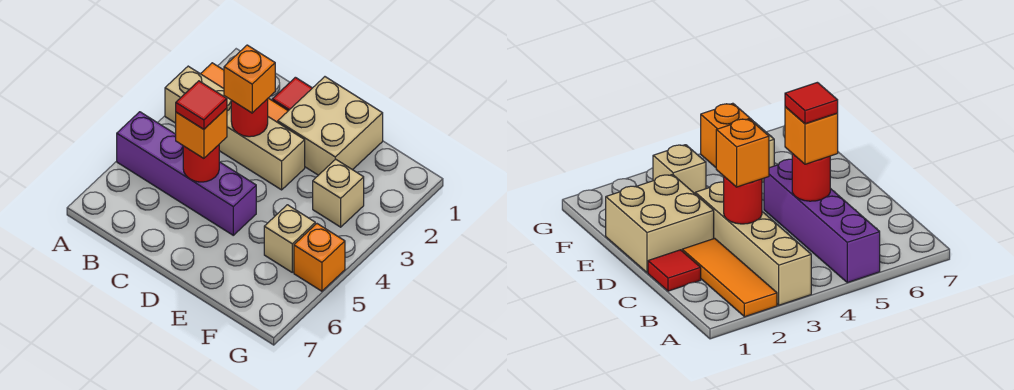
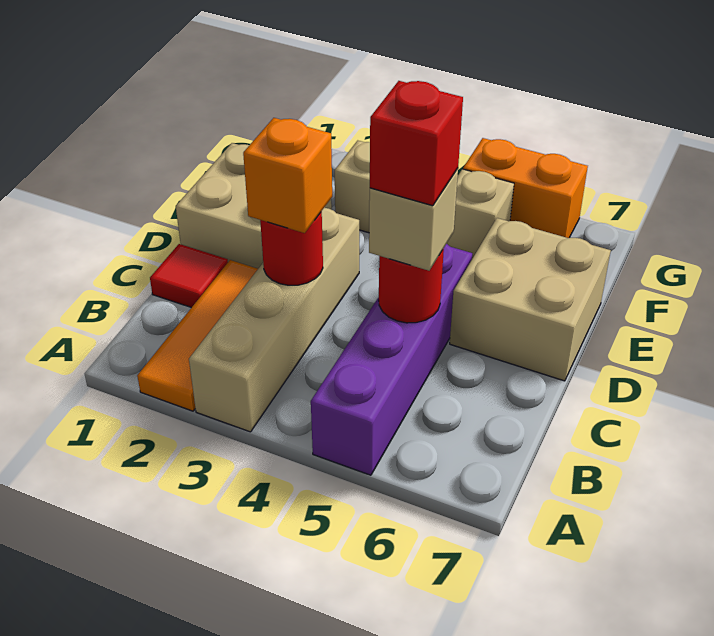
orange brick C5 level 3 -> tan brick C5 level 3
red tile C5 level 4 -> red brick C5 level 4
none -> tan brick D6:E7 level 1
orange brick G5 level 1 -> orange brick G5:G6 level 1

